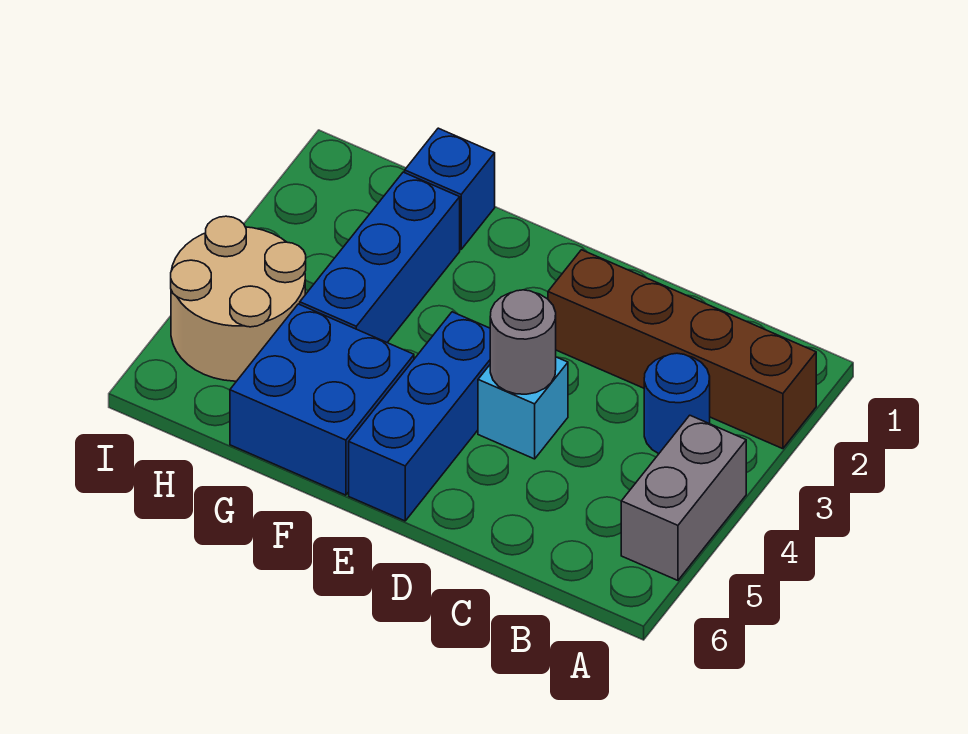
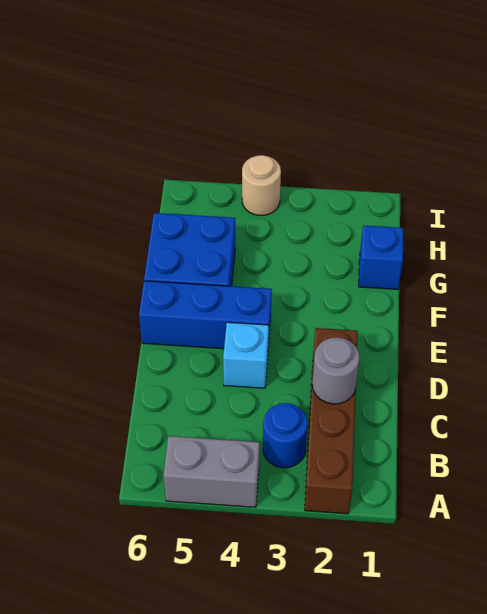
grey round brick D4 level 2 -> grey round brick C2 level 2
blue brick G2:G4 level 1 -> none
tan round brick H4:I5 level 1 -> tan round brick I4 level 1

